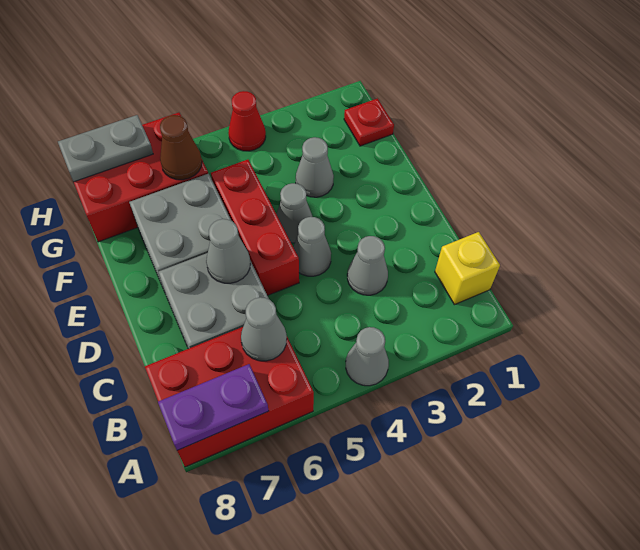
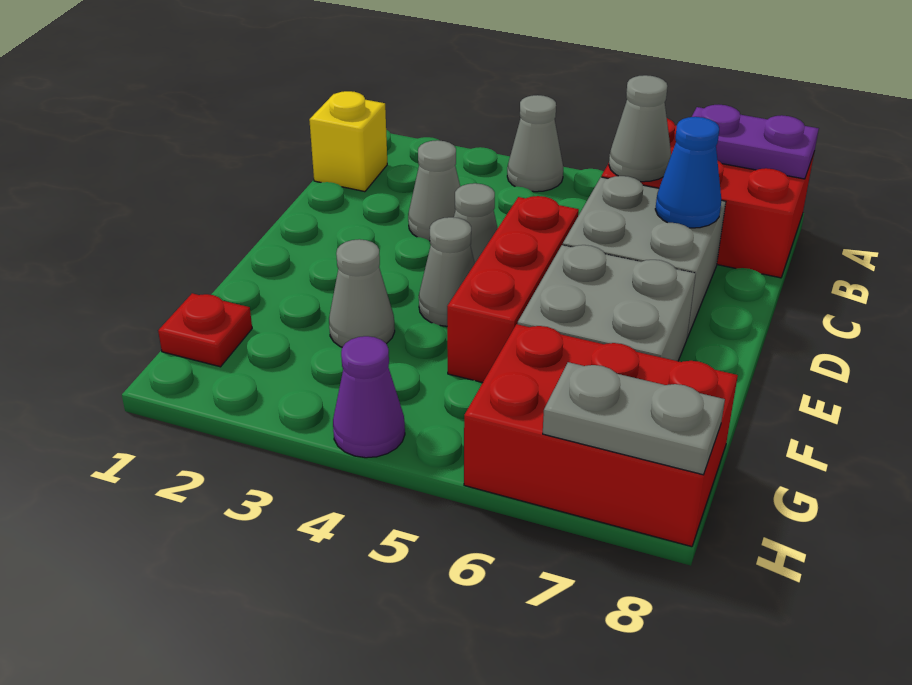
none -> blue cone C7 level 2
grey cone D6 level 2 -> none
brown cone G6 level 2 -> none
red cone H4 level 1 -> purple cone H4 level 1

